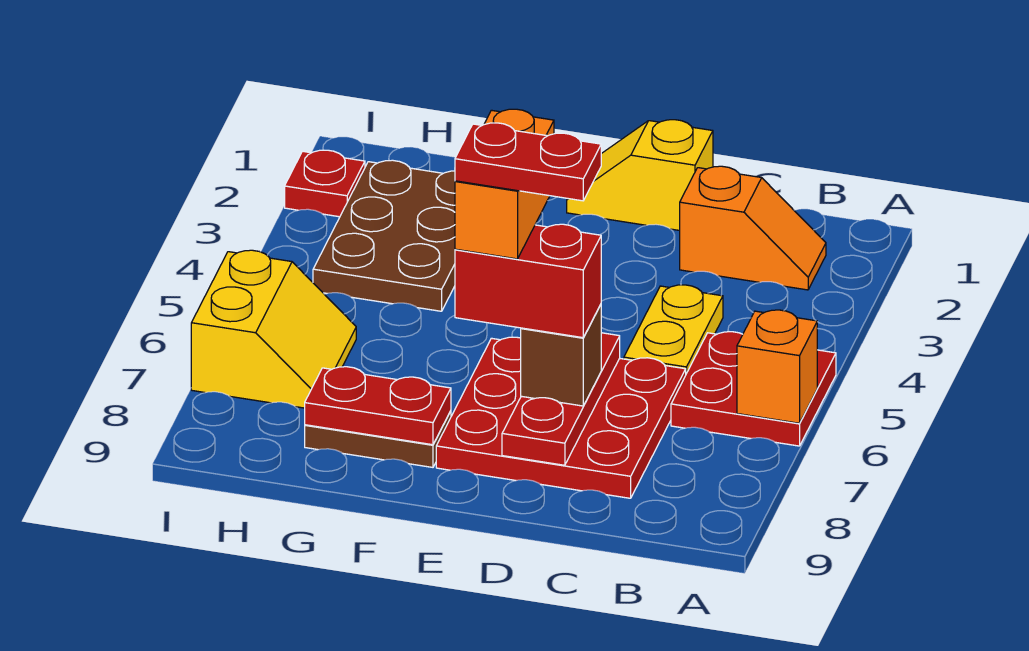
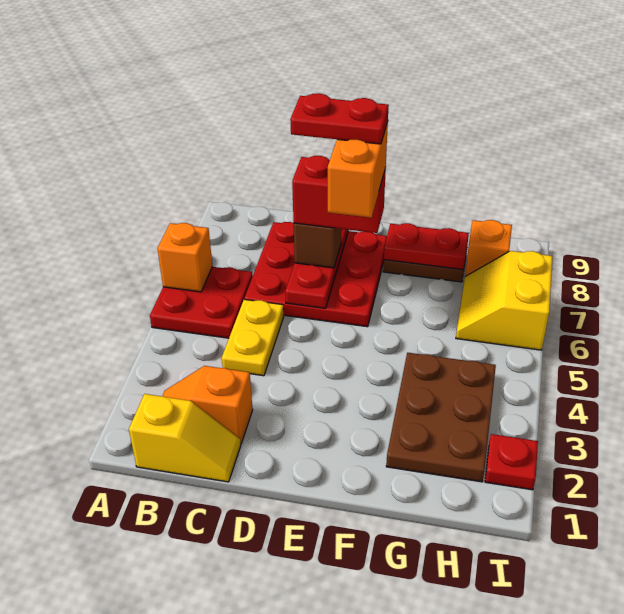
yellow slope D1:E1 level 1 top D -> yellow slope B1:C1 level 1 top B
none -> orange brick H8 level 1

